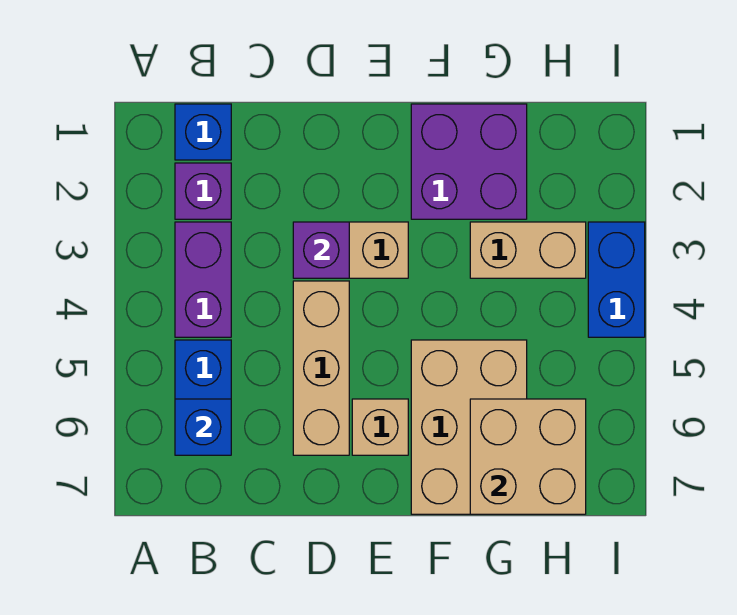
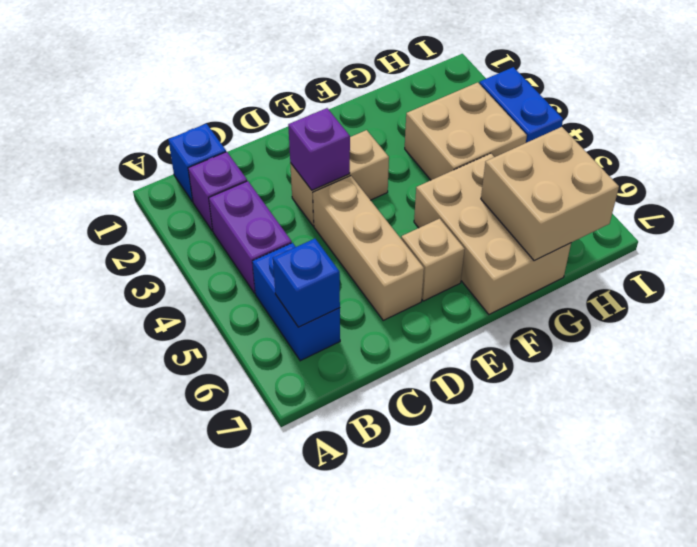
purple brick F1:G2 level 1 -> none
tan brick G3:H3 level 1 -> tan brick G3:H4 level 1

